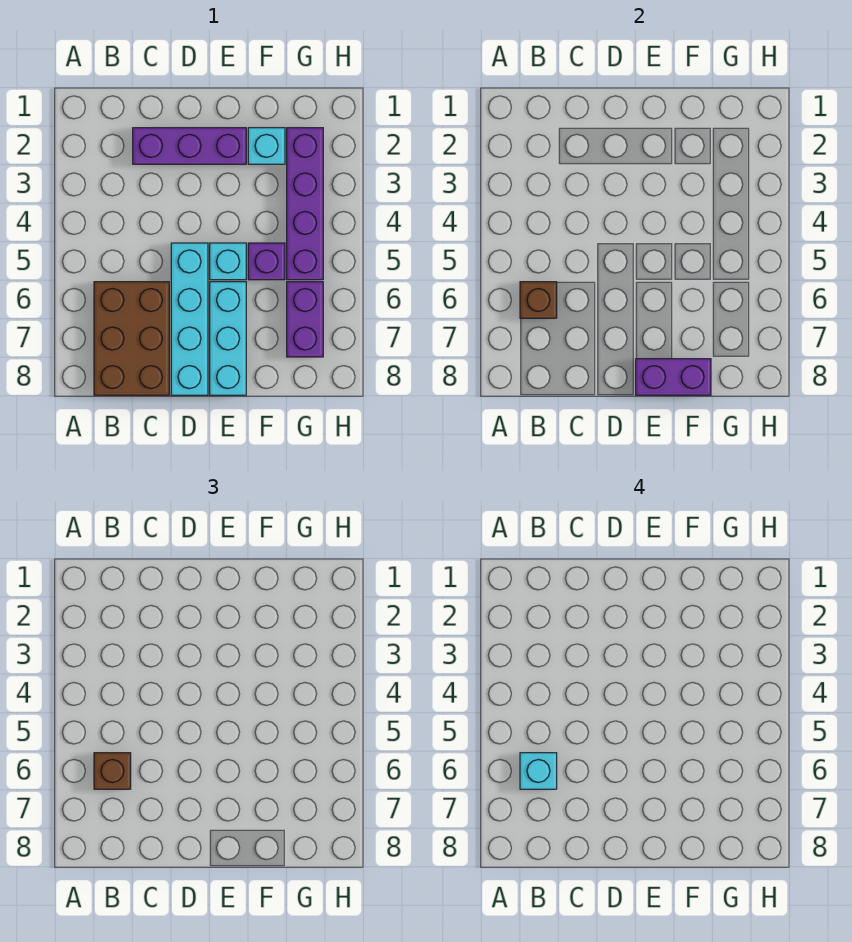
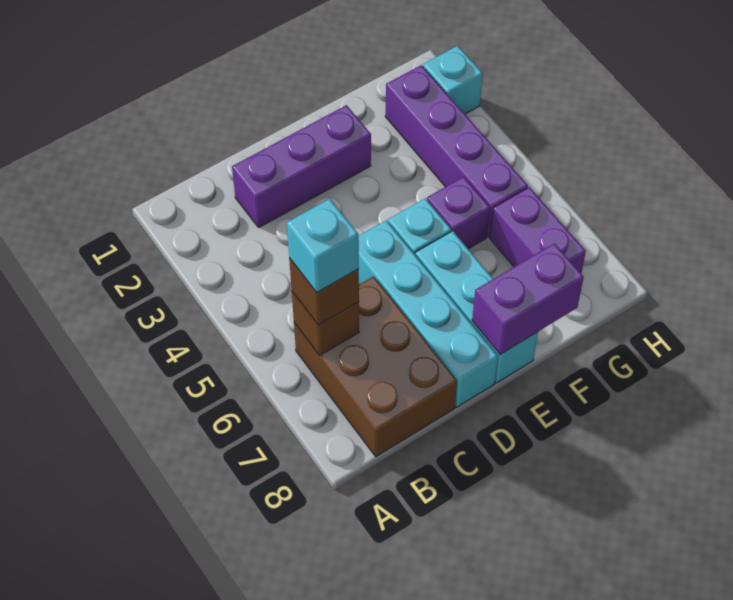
cyan brick F2 level 1 -> cyan brick H2 level 1

